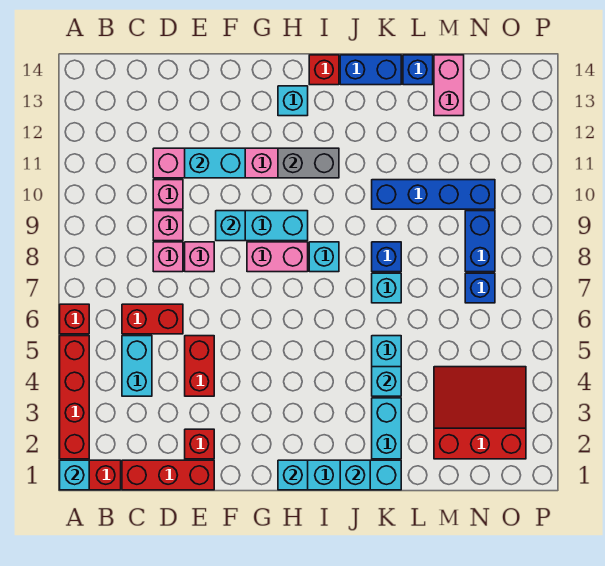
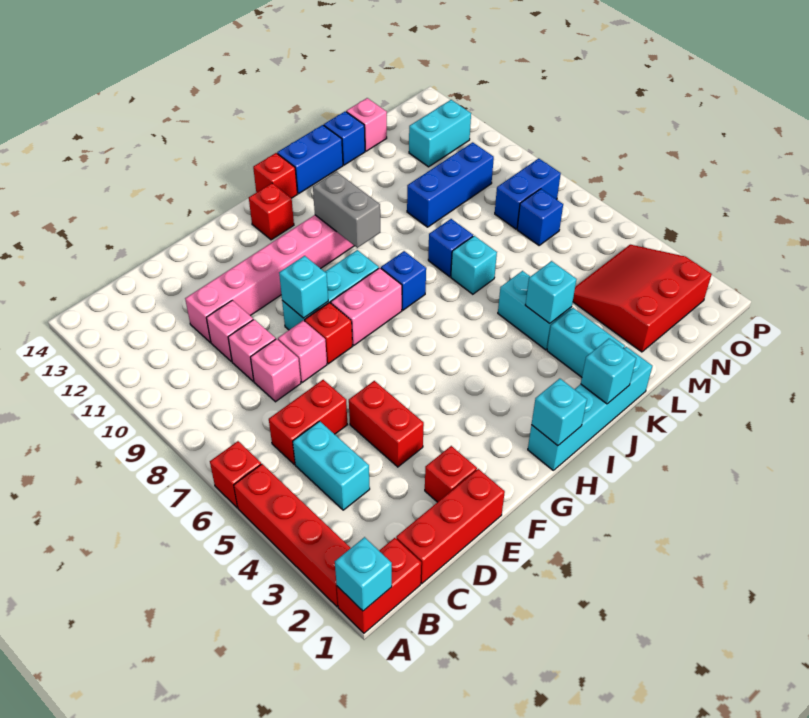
cyan brick E11:F11 level 2 -> cyan brick N12:O12 level 1
none -> red brick F8 level 1
grey brick H11:I11 level 2 -> grey brick I10:I11 level 2
cyan brick H13 level 1 -> red brick H13 level 1
cyan brick I8 level 1 -> blue brick I8 level 1
blue brick K10:N10 level 1 -> blue brick L10:N10 level 1
pink brick M13:M14 level 1 -> pink brick M14 level 1
blue brick N8:N9 level 1 -> blue brick N8:O8 level 1

